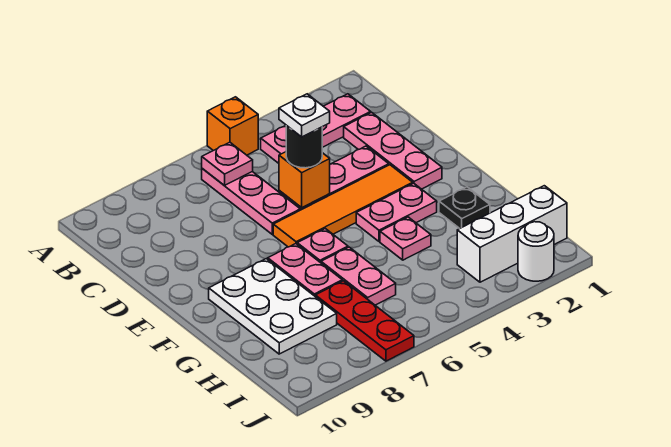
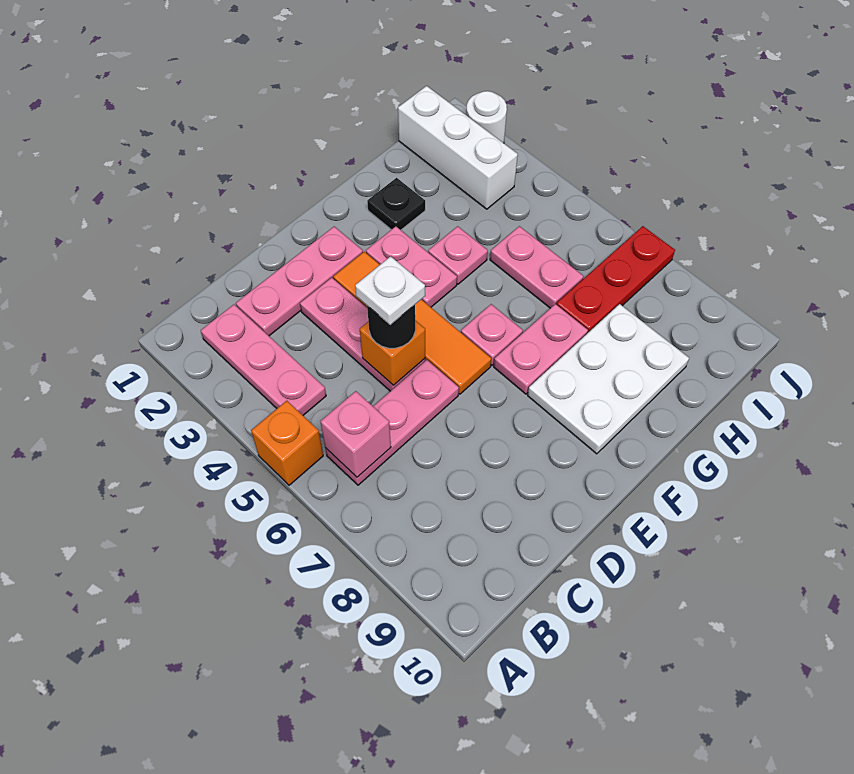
pink plate B6 level 2 -> pink brick B6 level 2
pink plate G6:H6 level 1 -> pink plate H5:H6 level 1

